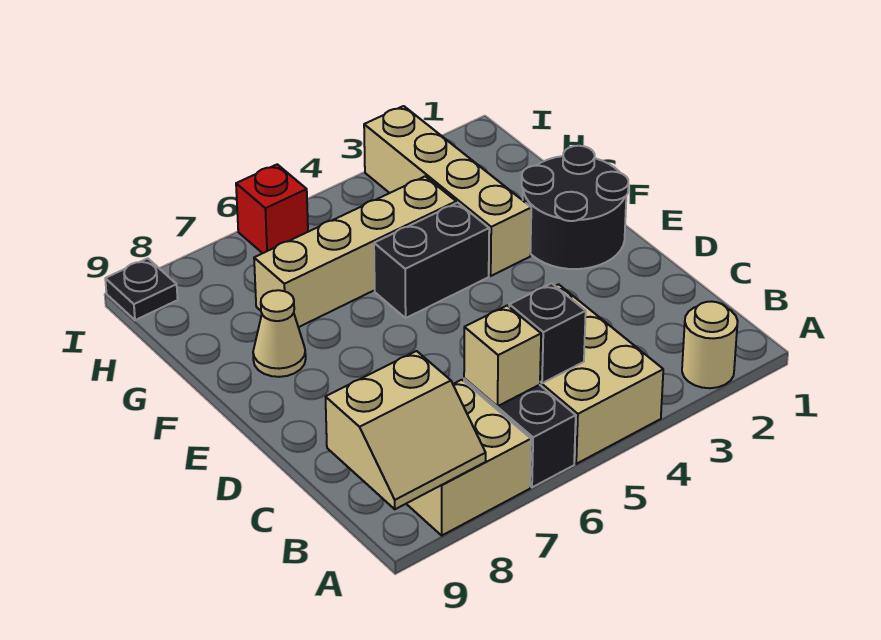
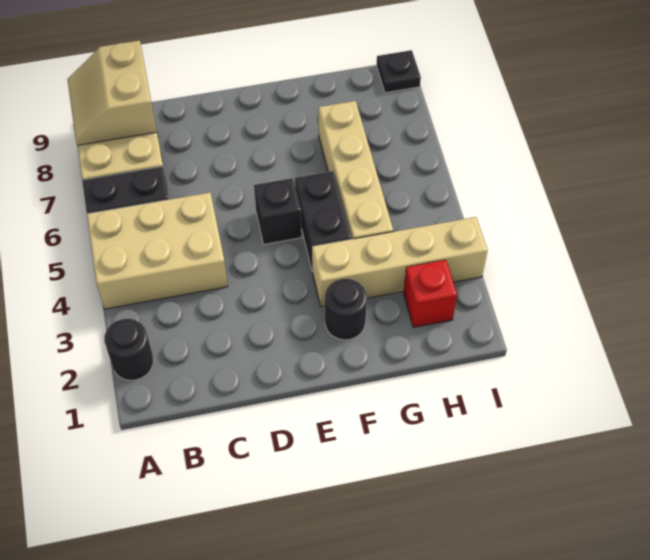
tan round brick A2 level 1 -> black round brick A2 level 1
black brick B5 level 2 -> black brick E5 level 1
tan brick B6 level 2 -> none
black round brick E1:F2 level 1 -> black round brick F2 level 1
tan cone F8 level 1 -> none
red brick I6 level 1 -> red brick H2 level 1

